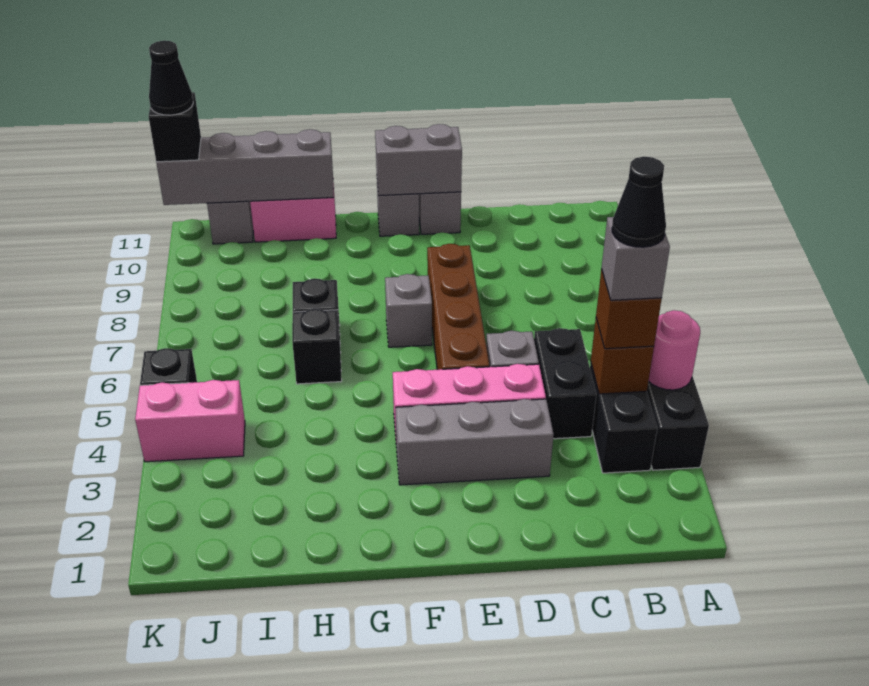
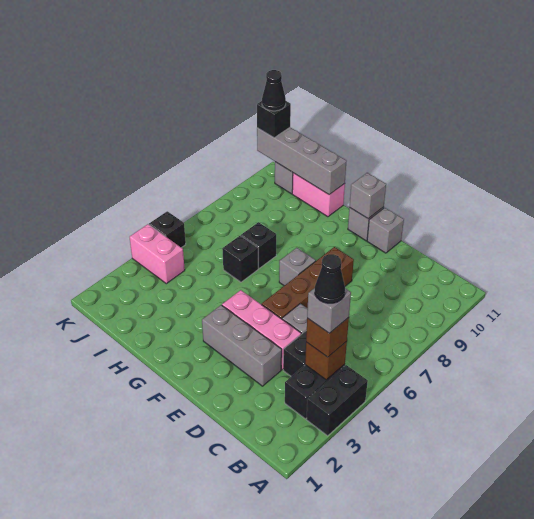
pink round brick A4 level 2 -> none
grey brick E11:F11 level 2 -> grey brick F11 level 2

